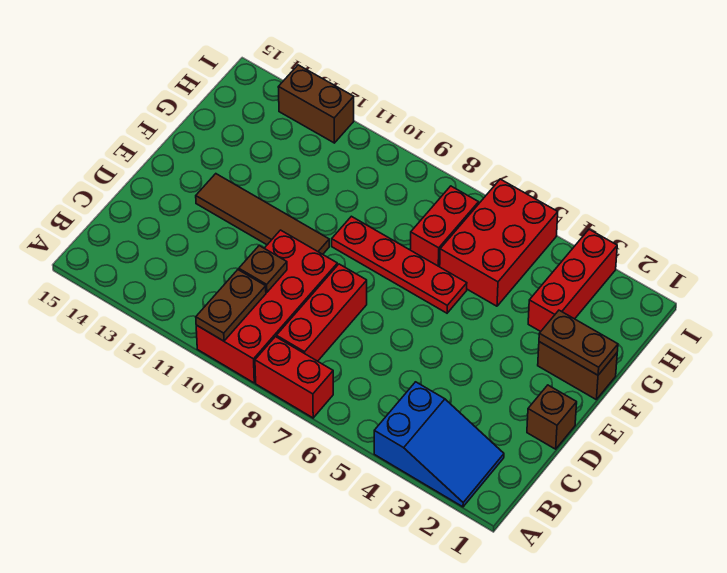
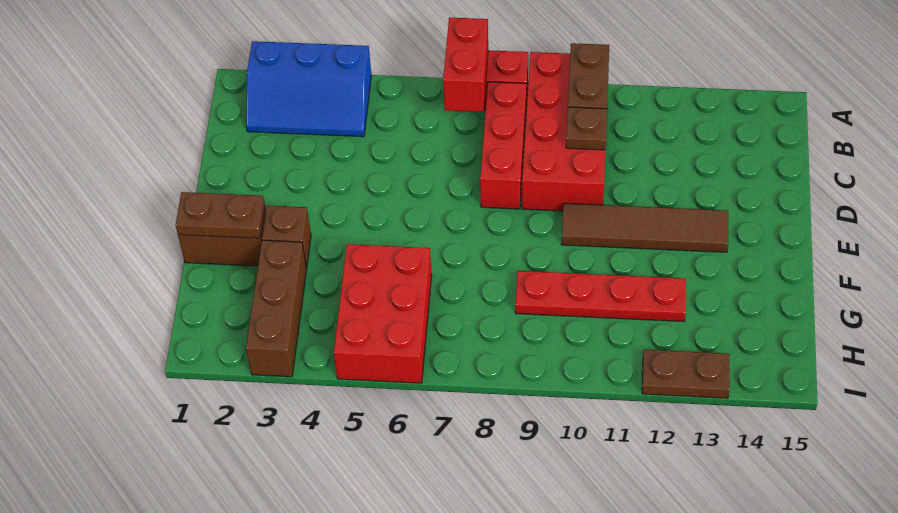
blue slope A2:B4 level 1 top 4 -> blue slope A2:B4 level 1 top A
brown brick D1 level 1 -> brown brick F3 level 1
red plate F6:F9 level 1 -> red plate G9:G12 level 1
red brick G3:I3 level 1 -> brown brick G3:I3 level 1
red brick G7:H7 level 1 -> red brick A7:B7 level 2
brown brick I12:I13 level 1 -> brown plate I12:I13 level 1

